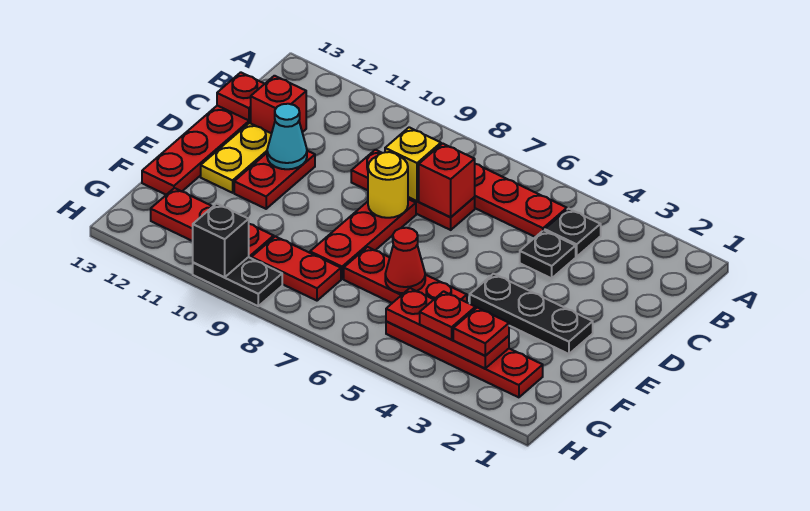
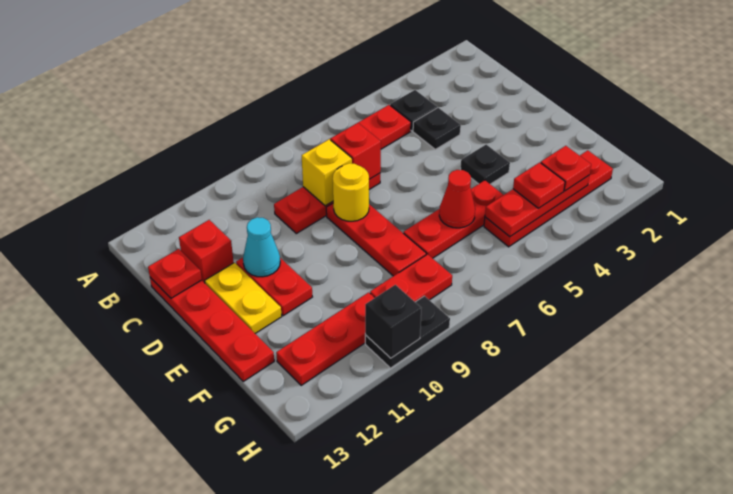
black plate E2:E4 level 1 -> black plate E4 level 1

